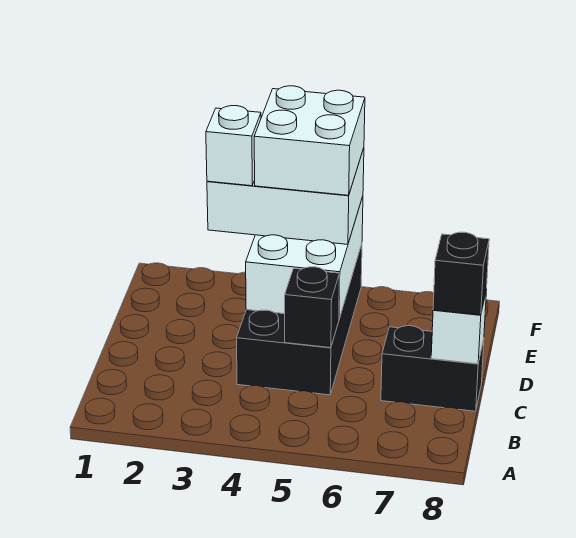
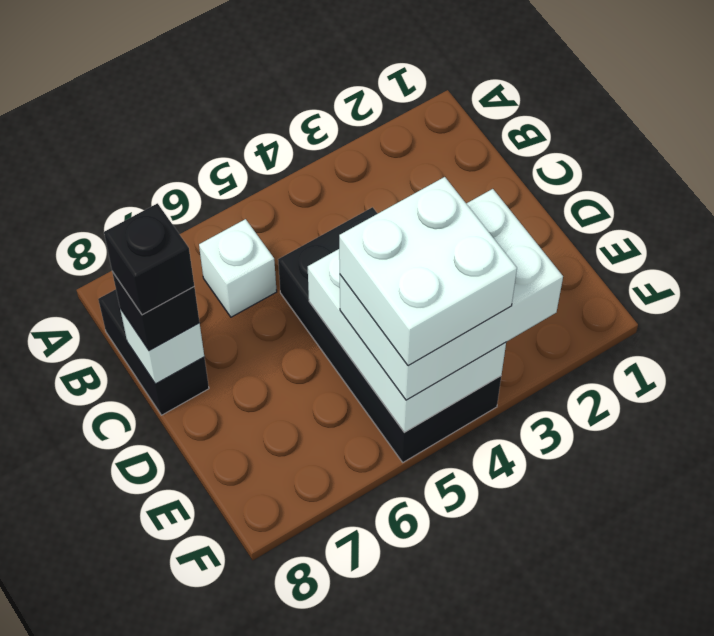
black brick C5 level 2 -> black brick C8 level 4
black brick C7:C8 level 1 -> black brick B8:C8 level 1
white brick E3 level 4 -> white brick B6 level 1

